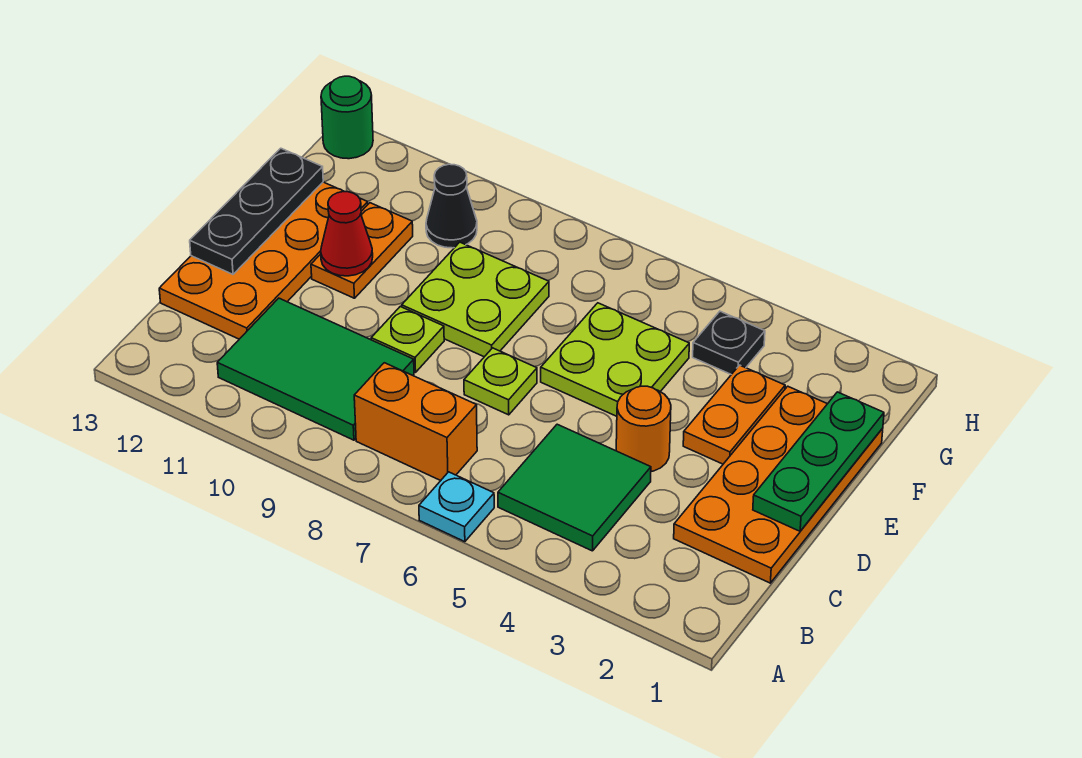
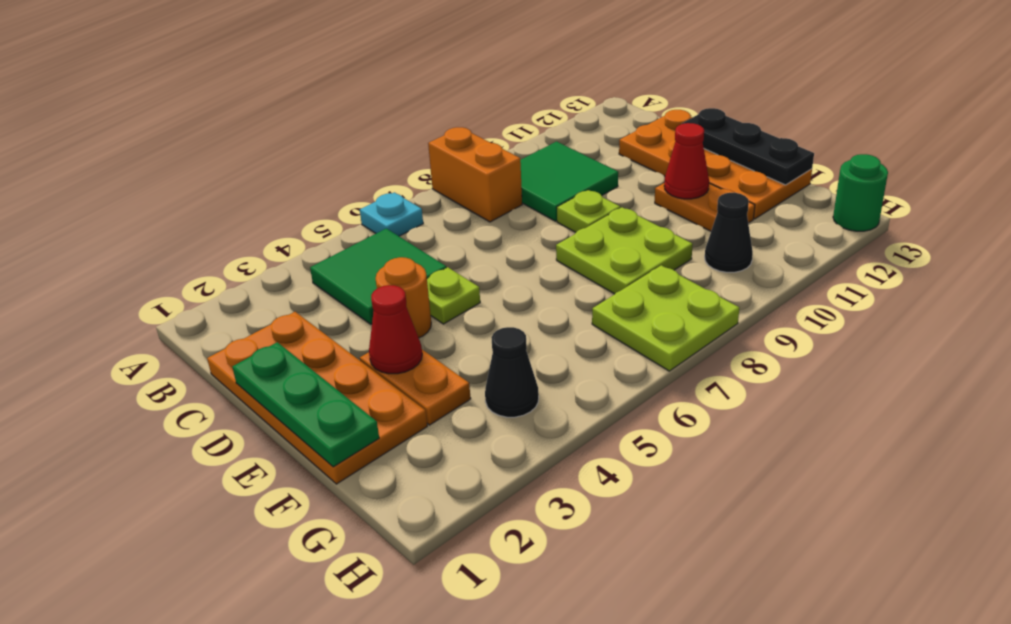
orange brick B7:B8 level 1 -> orange brick A8:B8 level 1
green tile B9:C11 level 1 -> green tile B9:C10 level 1
lime plate D7 level 1 -> lime plate D5 level 1
none -> red cone E3 level 2
lime plate E5:F6 level 1 -> lime plate G7:H8 level 1
black plate G4 level 1 -> black cone G4 level 1

